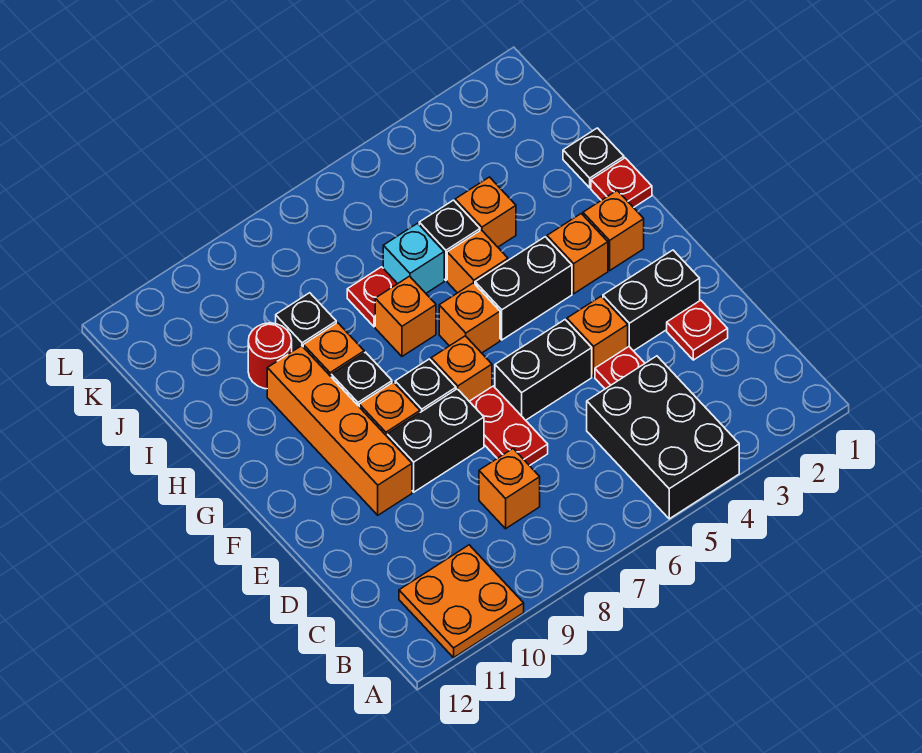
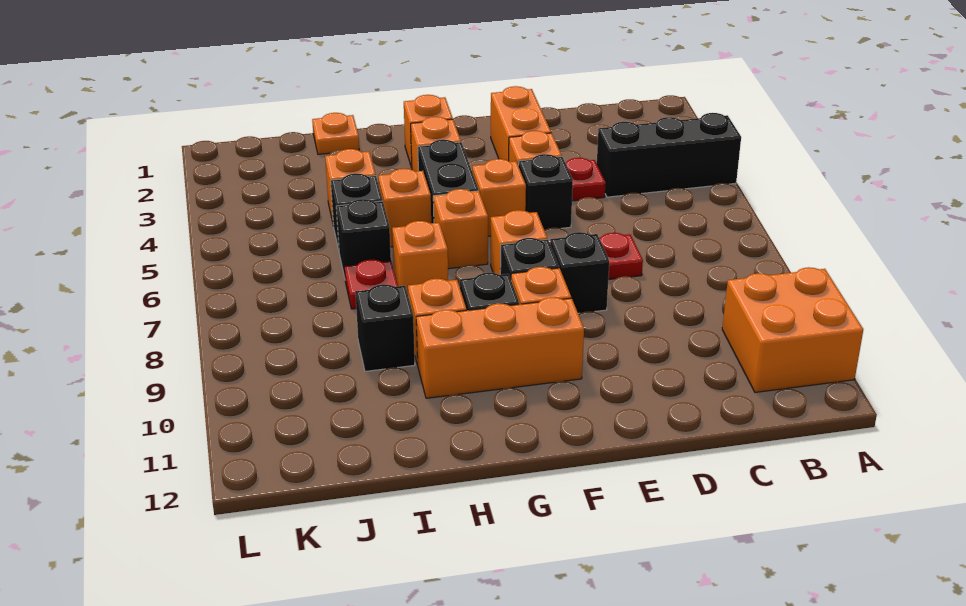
black brick A4:C5 level 1 -> black brick A4:C4 level 1
orange plate A10:B11 level 1 -> orange brick A10:B11 level 1
orange brick C8 level 1 -> orange brick F5 level 1
red plate D2 level 1 -> none
black brick E2:E3 level 1 -> orange brick E2:E3 level 1
black brick E5:E6 level 1 -> black brick E5 level 1
black brick E8:E9 level 1 -> black brick E8 level 1
orange brick E10:H10 level 1 -> orange brick F10:H10 level 1
red plate H1 level 1 -> none
black plate I1 level 1 -> orange plate I1 level 1
cyan brick I6 level 1 -> black brick I6 level 1
red round brick I10 level 1 -> none

